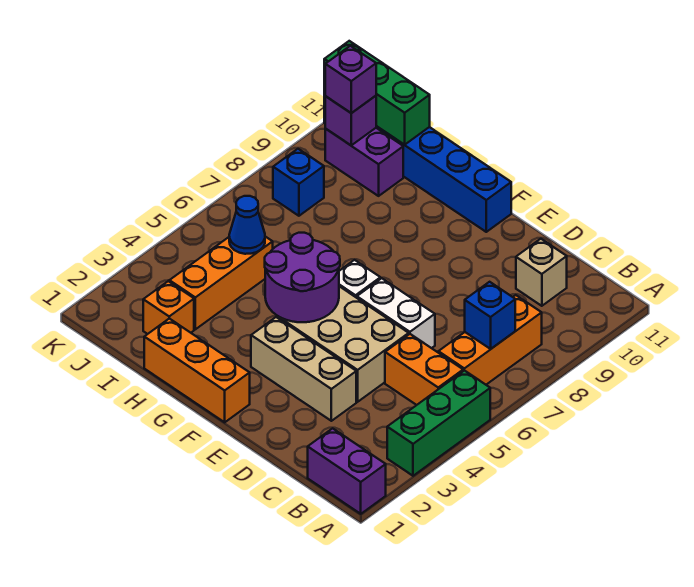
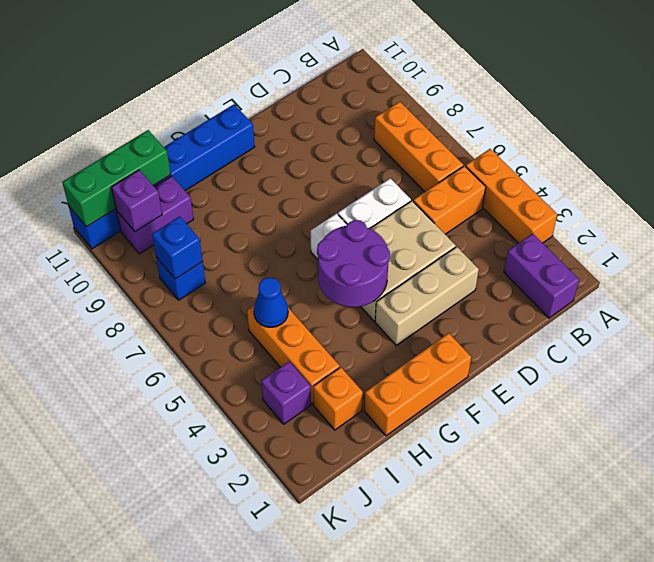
purple brick A1:B1 level 1 -> purple brick B1:B2 level 1
green brick A3:A5 level 1 -> orange brick A3:A5 level 1
blue brick B7 level 2 -> blue brick J8 level 2
tan brick C10 level 1 -> none
purple brick J10 level 3 -> purple brick J3 level 1

